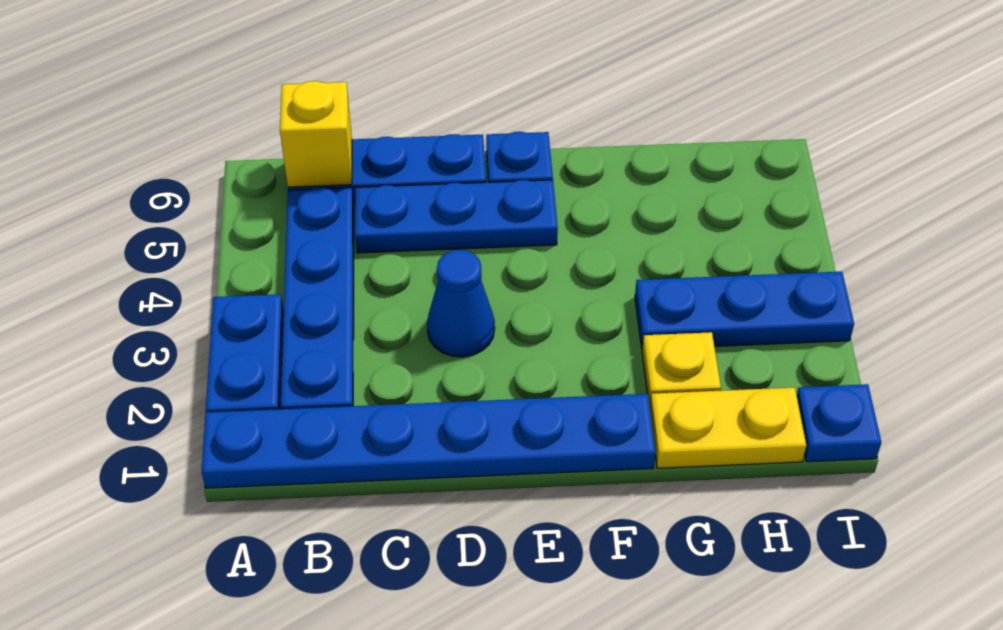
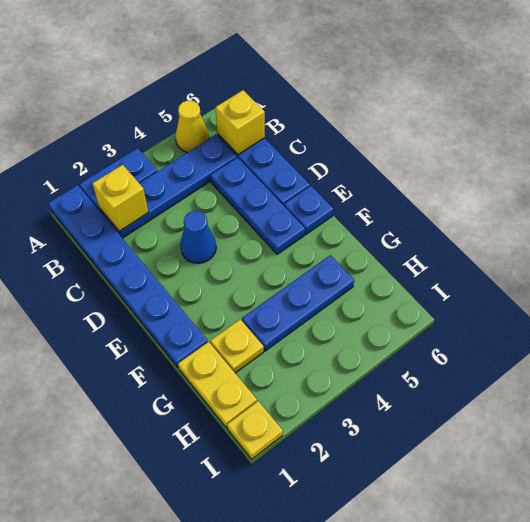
none -> yellow cone A5 level 1
none -> yellow brick B2 level 2
blue plate G3:I3 level 1 -> blue plate G3:G5 level 1
blue plate I1 level 1 -> yellow plate I1 level 1

